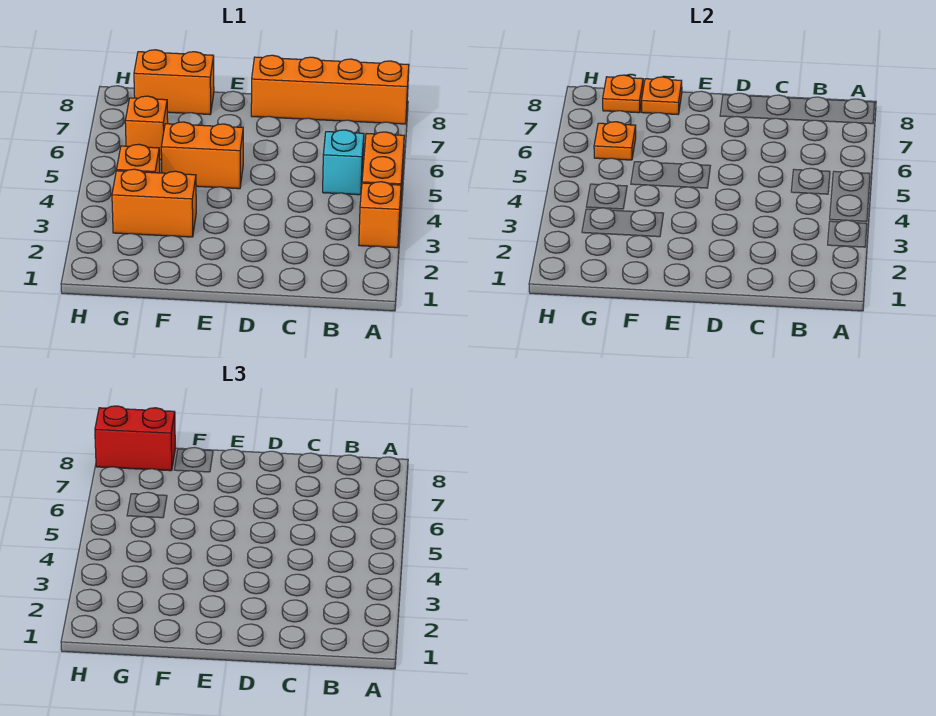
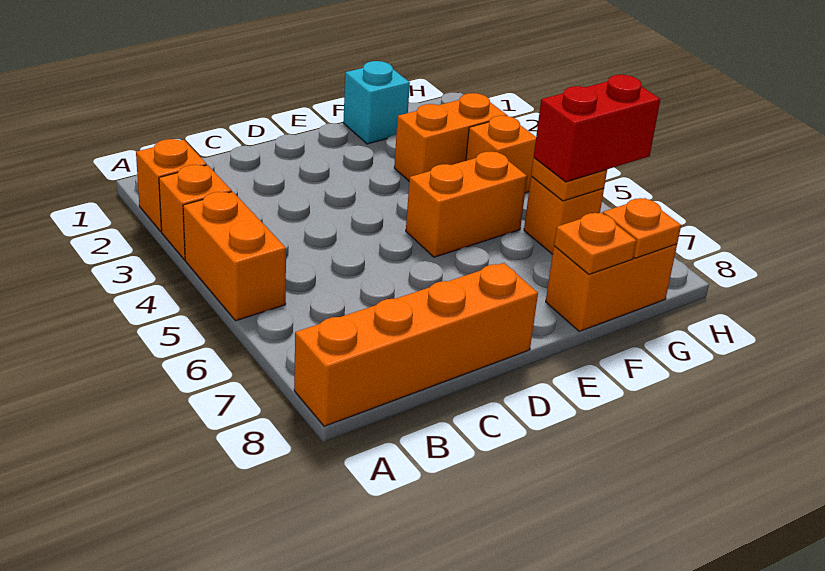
none -> orange brick A2 level 1
cyan brick B5 level 1 -> cyan brick F1 level 1
red brick G8:H8 level 3 -> red brick G6:H6 level 3

